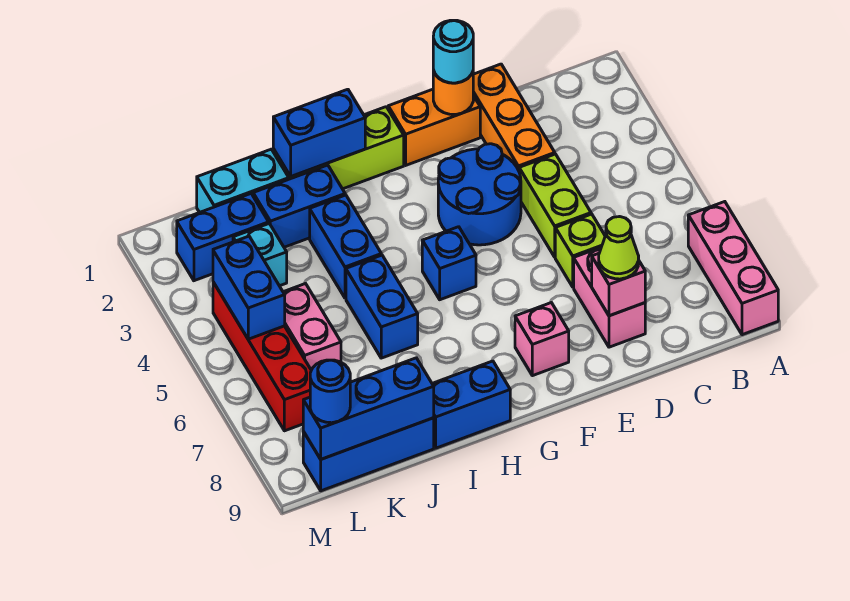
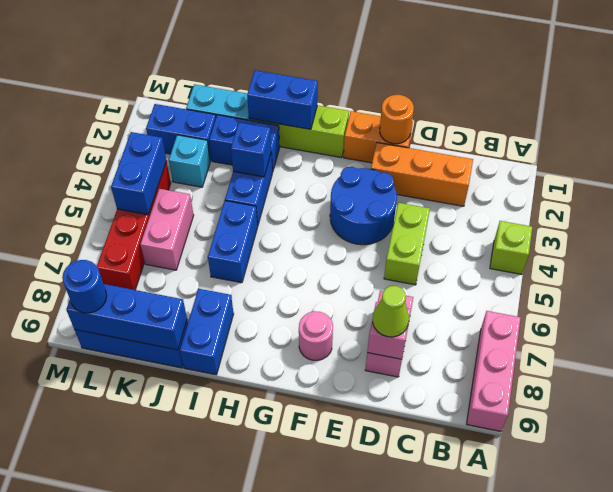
orange brick D1:D3 level 1 -> orange brick C2:E2 level 1
lime brick D6 level 1 -> lime brick A4 level 1
cyan round brick E1 level 3 -> none
pink brick F8 level 1 -> pink round brick F8 level 1
blue brick G5 level 1 -> blue brick I3 level 2
blue brick H9:I9 level 1 -> blue brick I8:I9 level 1

